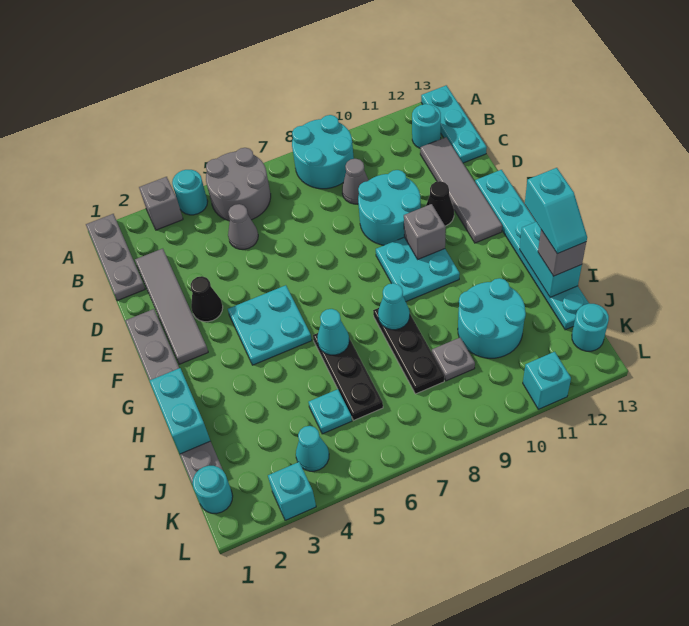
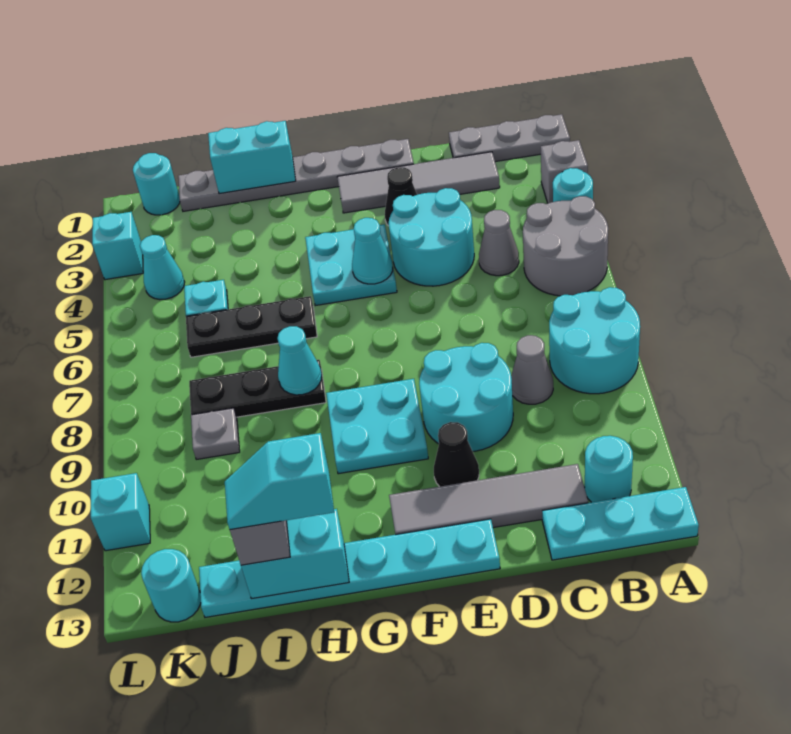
grey brick F10 level 2 -> none
cyan cone H6 level 2 -> cyan cone F5 level 2
cyan round brick I10:J11 level 1 -> cyan round brick D4:E5 level 1

